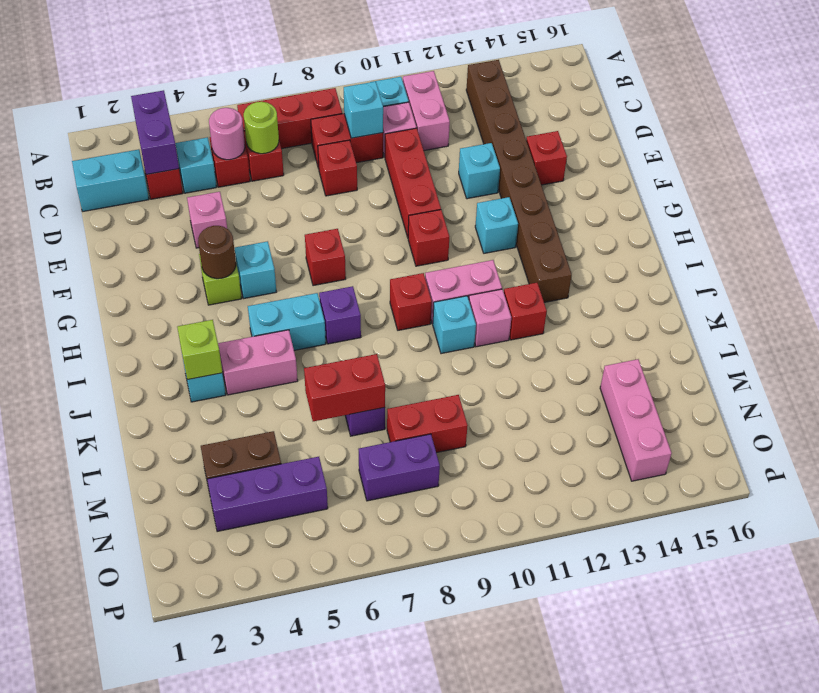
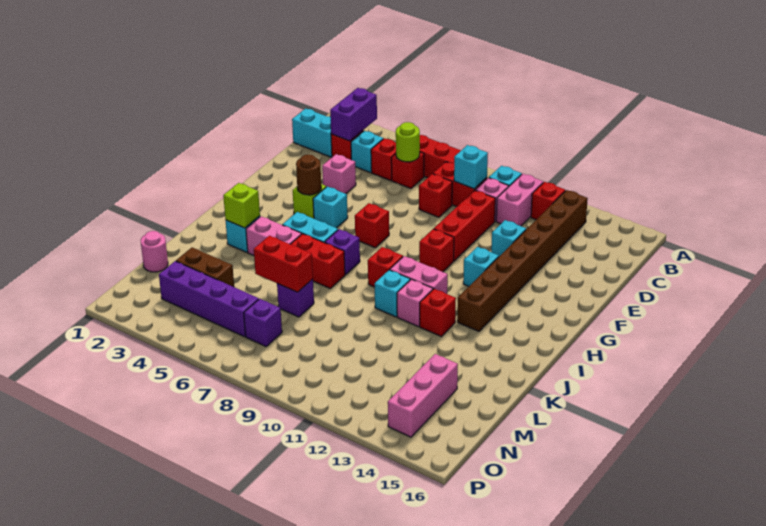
pink round brick C5 level 2 -> pink round brick M1 level 1
red brick E14 level 1 -> red brick B12 level 1
red brick M8:M9 level 1 -> red brick J6:J7 level 1
purple brick N3:N5 level 1 -> purple brick N3:N6 level 1
purple brick N7:N8 level 1 -> purple brick N7 level 1

